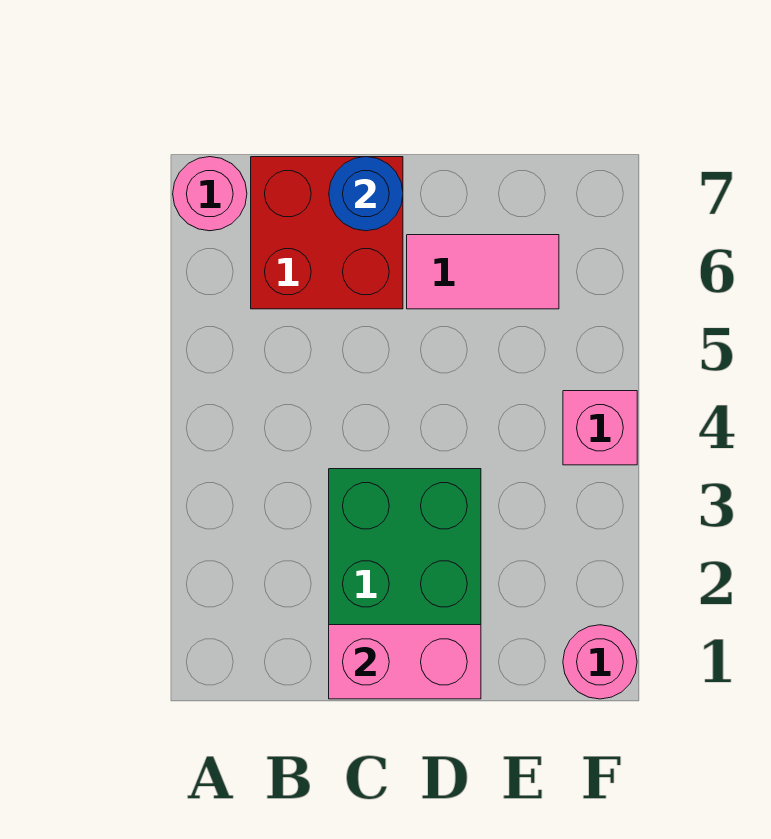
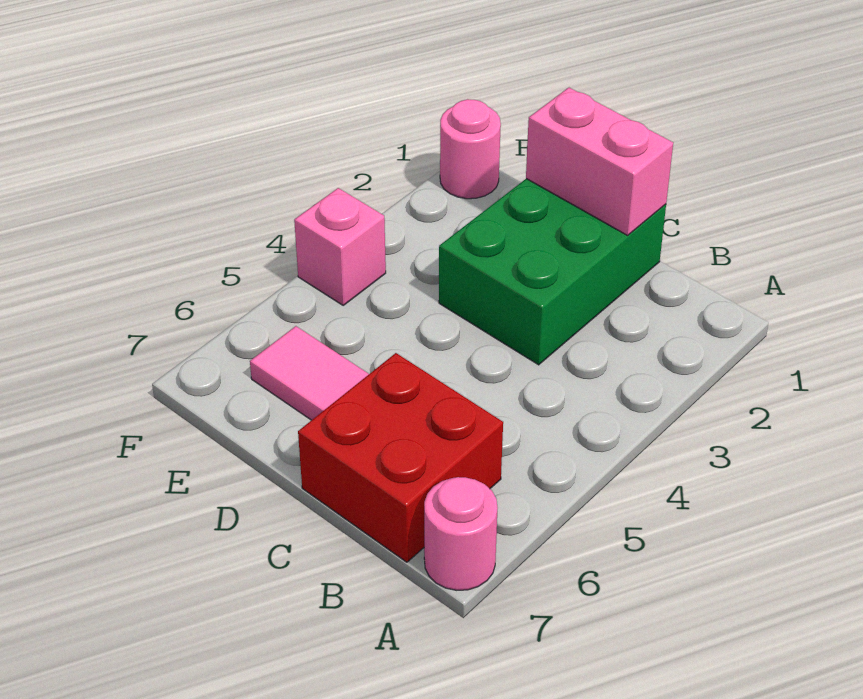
blue round brick C7 level 2 -> none

